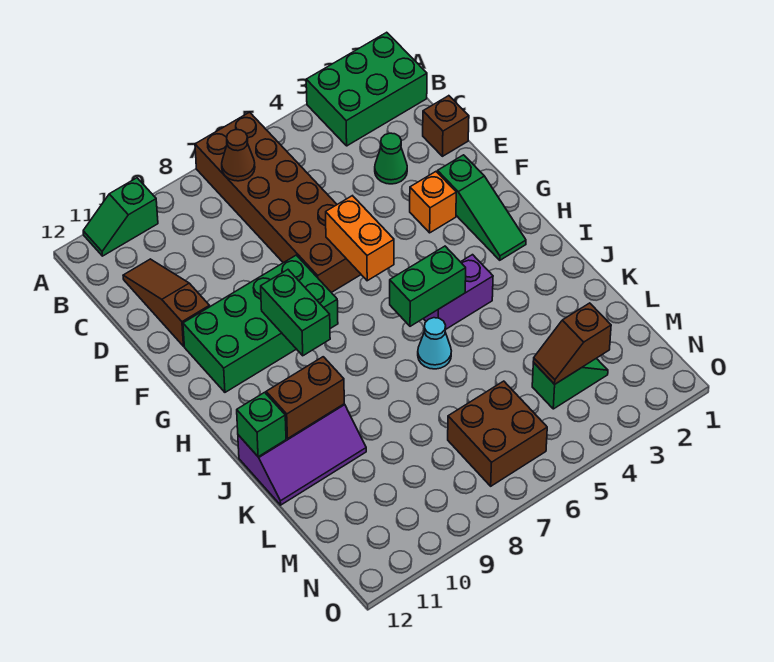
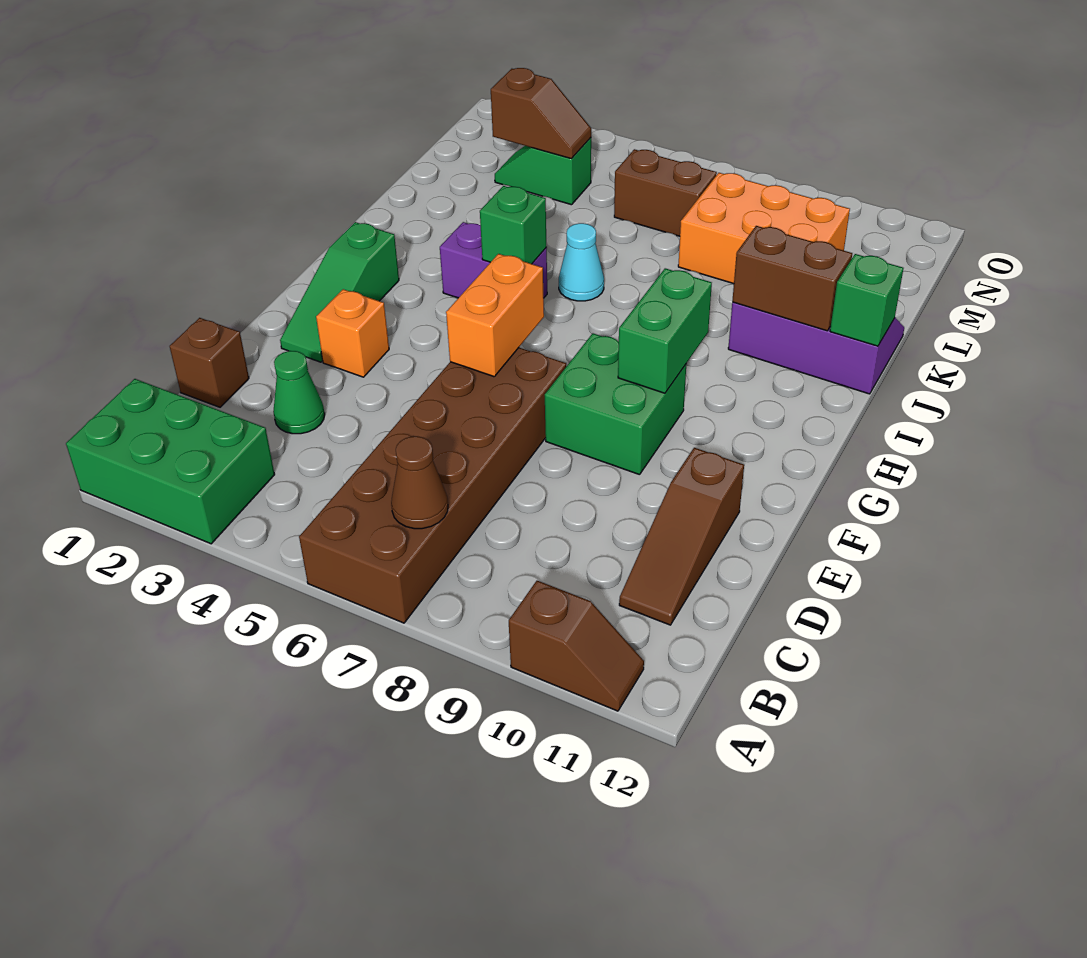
green slope A10:A11 level 1 top 10 -> brown slope A10:A11 level 1 top 10
green slope F2:H2 level 1 top F -> green slope F2:H2 level 1 top H
green brick F8:G11 level 1 -> green brick F8:G9 level 1
green brick I5:I6 level 2 -> green brick I5 level 2
none -> orange brick L8:M10 level 1
brown brick M6:N7 level 1 -> brown brick M6:M7 level 1

